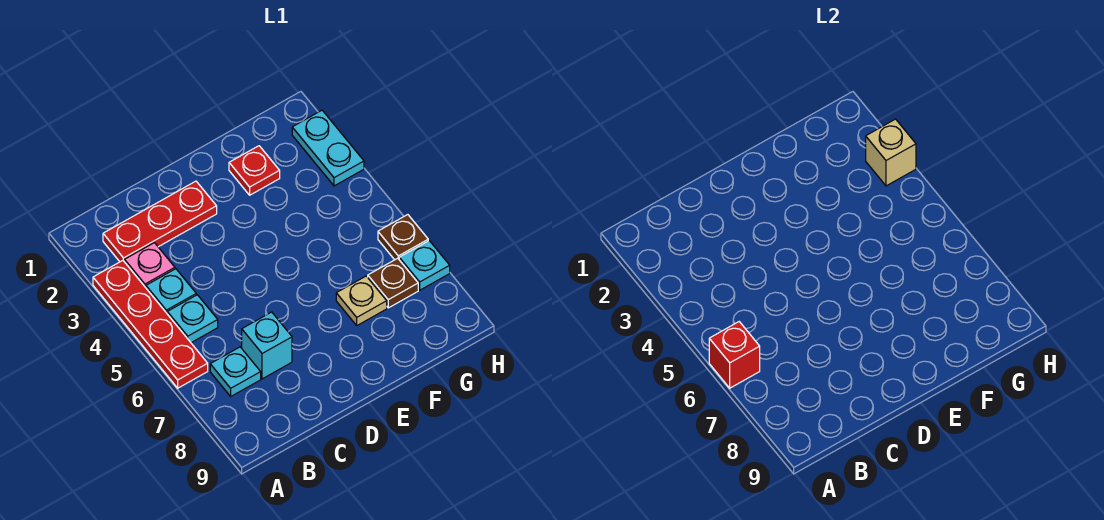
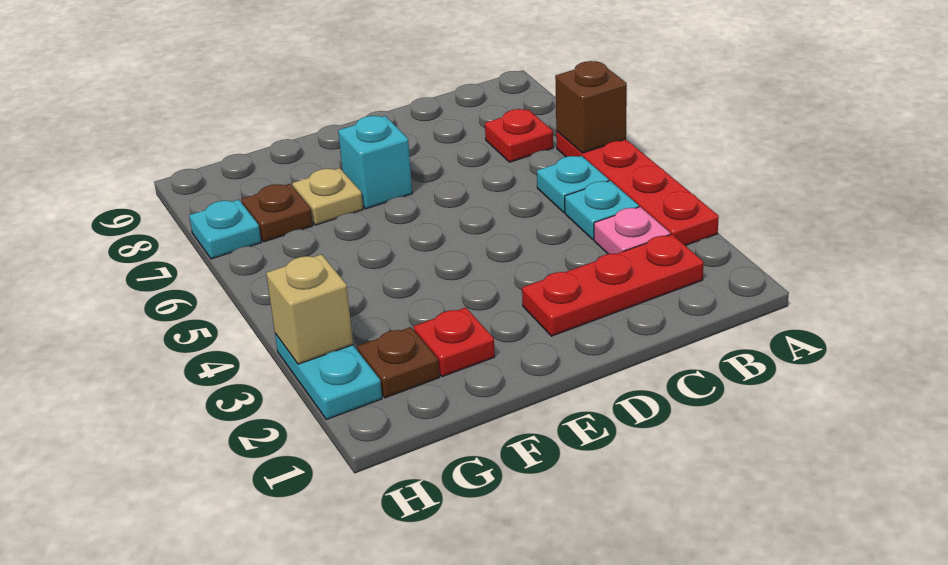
red brick A6 level 2 -> brown brick A6 level 2
cyan plate B7 level 1 -> red plate B7 level 1
cyan brick C7 level 1 -> cyan brick E7 level 1
brown plate H6 level 1 -> brown plate G2 level 1

